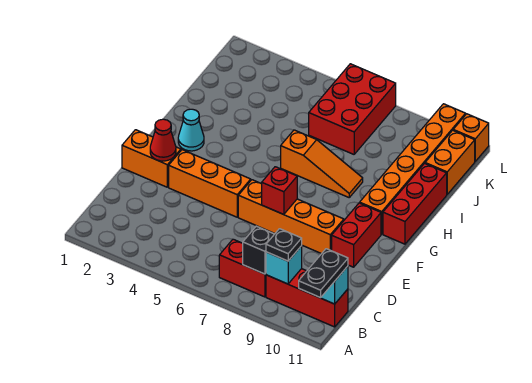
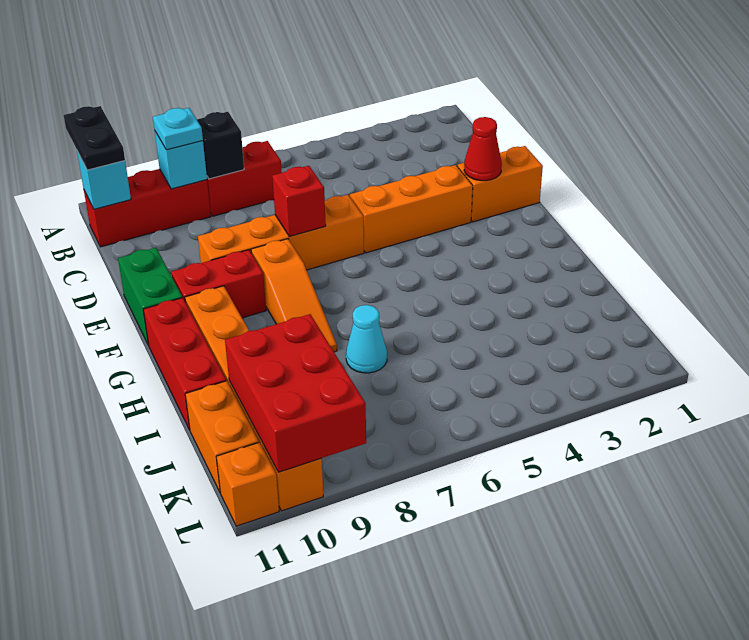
black plate B9 level 3 -> cyan plate B9 level 3
red brick E10:F10 level 1 -> red brick F9:F10 level 1
none -> green brick E11:F11 level 1
cyan cone G2 level 1 -> cyan cone I7 level 1
orange slope H6:H8 level 1 top 6 -> orange slope F8:H8 level 1 top F
red brick J6:L7 level 1 -> red brick J9:L10 level 2

